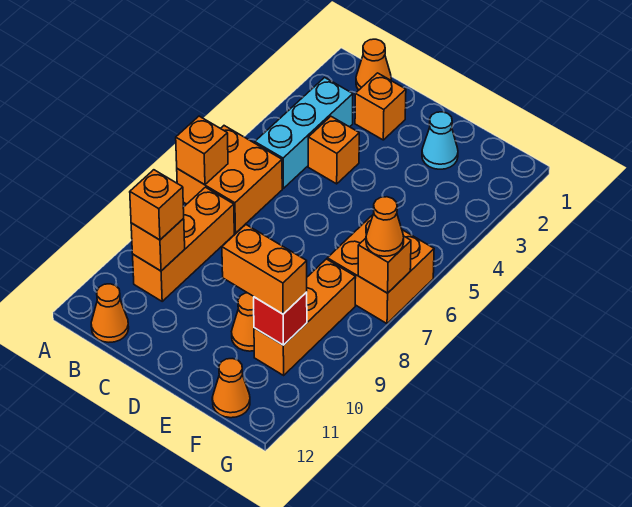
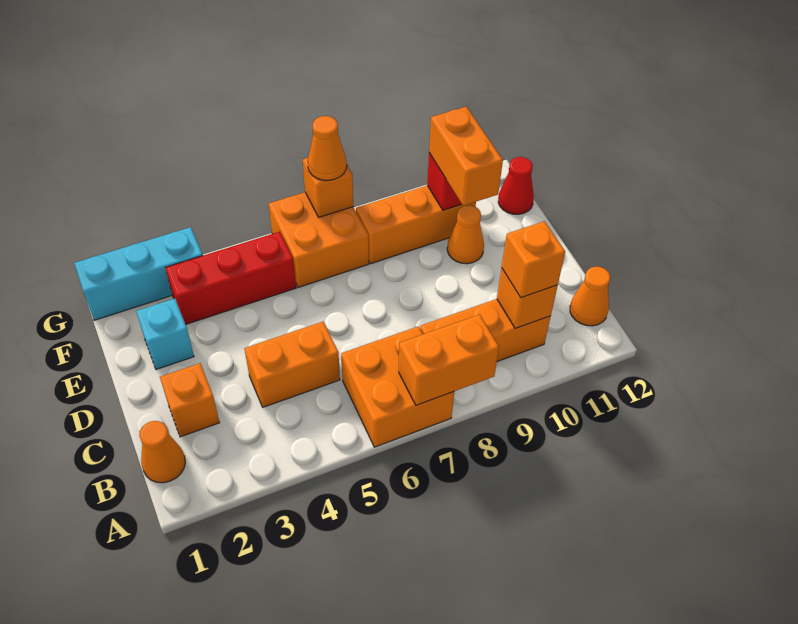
orange brick A7 level 2 -> orange brick A7:A8 level 2
cyan brick B3:B5 level 1 -> cyan brick G1:G3 level 1
orange brick C4 level 1 -> orange brick C4:C5 level 1
cyan cone E2 level 1 -> cyan brick E2 level 1
none -> red brick F3:F5 level 1
orange cone F12 level 1 -> red cone F12 level 1

